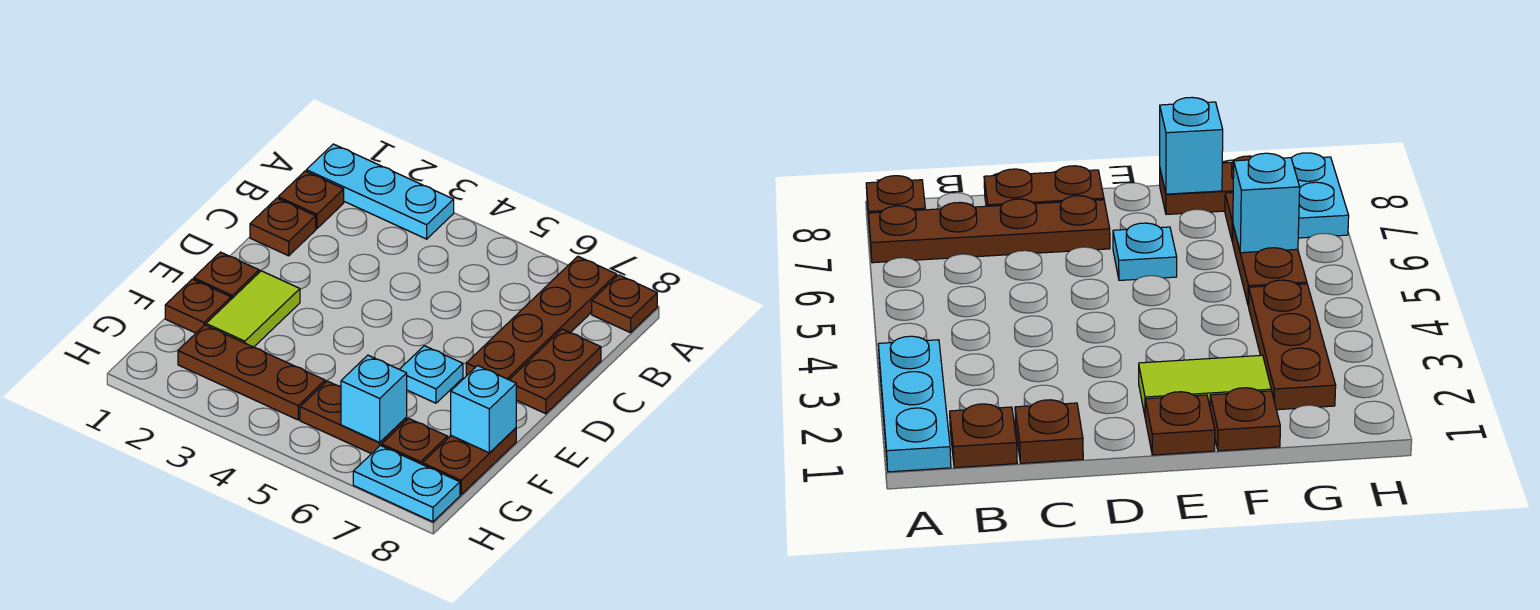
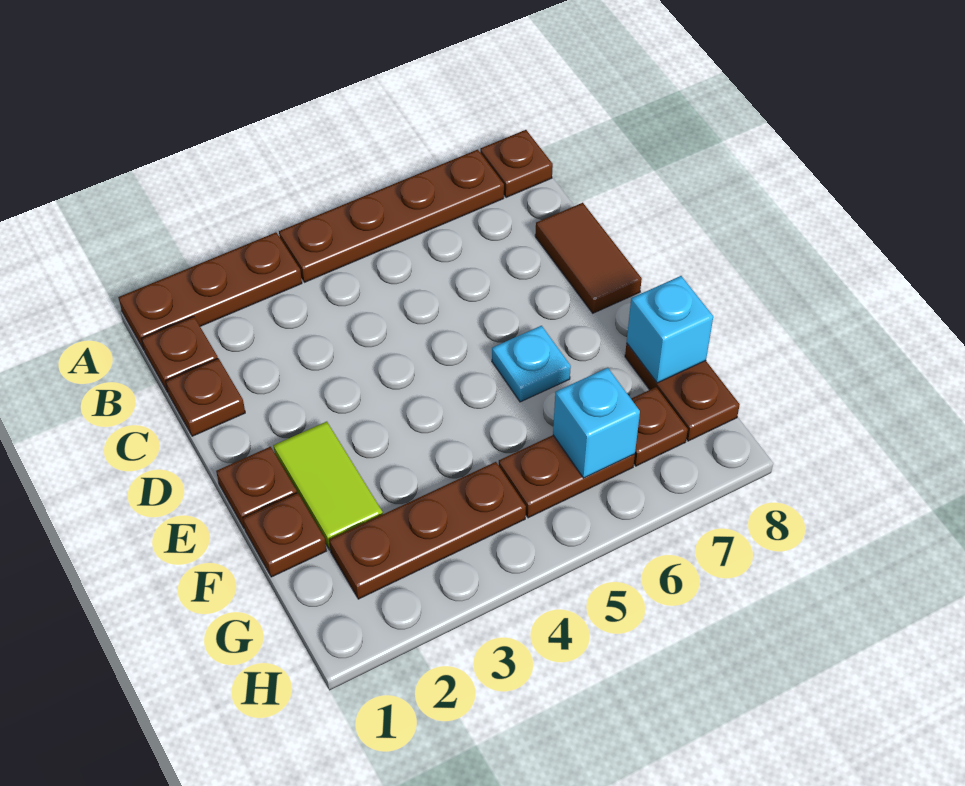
cyan plate A1:A3 level 1 -> brown plate A1:A3 level 1
brown plate A7:D7 level 1 -> brown plate A4:A7 level 1
brown plate C8:D8 level 1 -> brown tile C8:D8 level 1
cyan plate H7:H8 level 1 -> none

